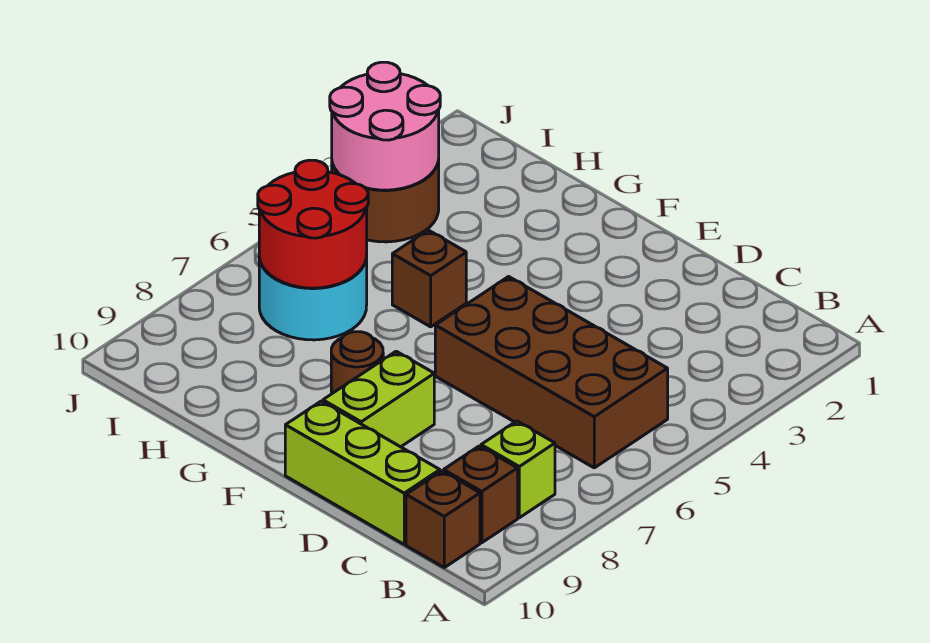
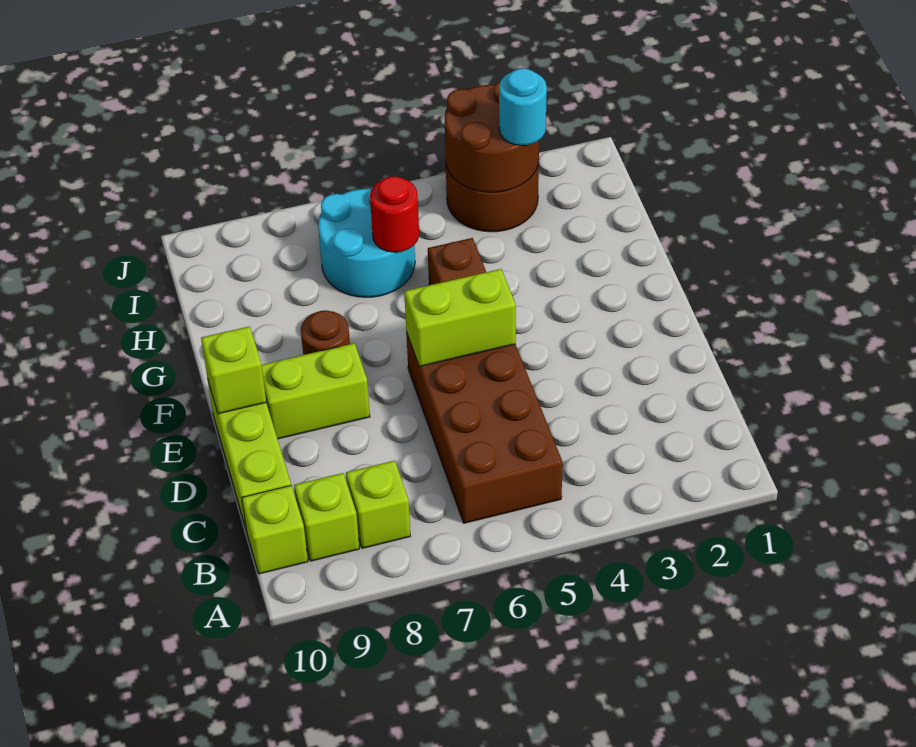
brown brick B9 level 1 -> lime brick B9 level 1
brown brick B10 level 1 -> lime brick B10 level 1
none -> lime brick E5:E6 level 2
none -> lime brick E10 level 2
red round brick H6:I7 level 2 -> red round brick H6 level 2
pink round brick I3:J4 level 2 -> brown round brick I3:J4 level 2
none -> cyan round brick I3 level 3

